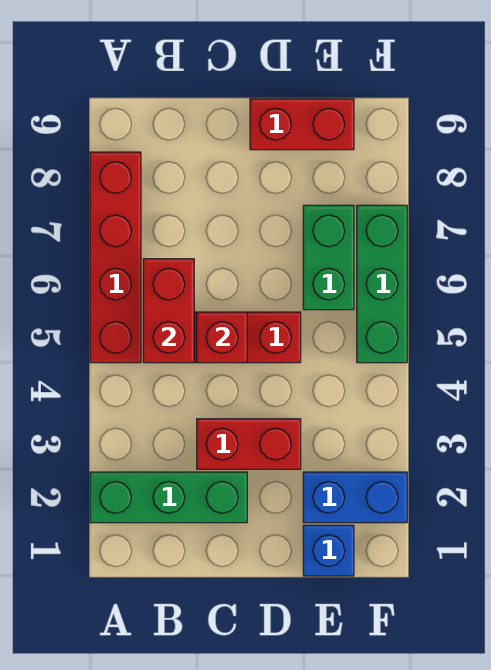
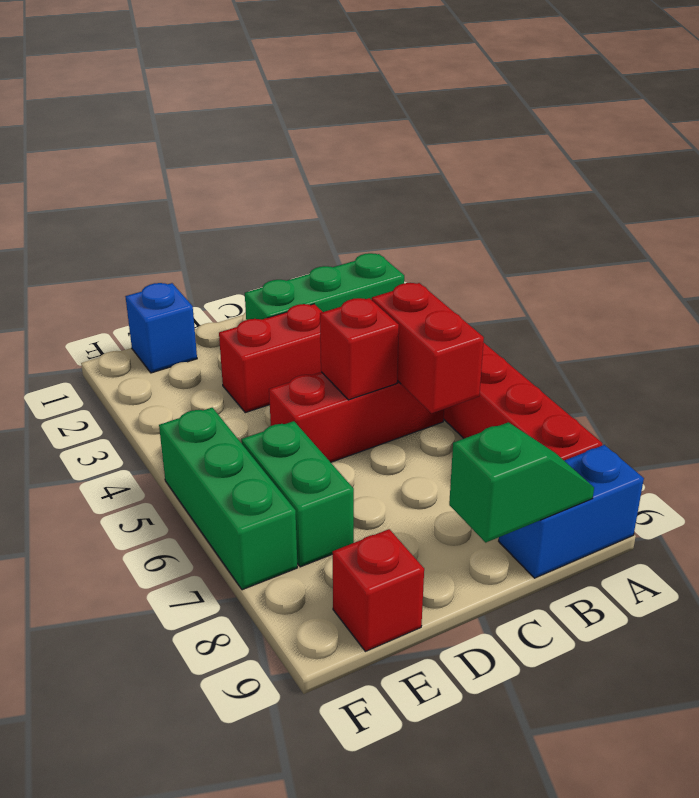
none -> green slope B9:C9 level 2 top C
red brick D9:E9 level 1 -> red brick E9 level 1
blue brick E2:F2 level 1 -> blue brick A9:B9 level 1

